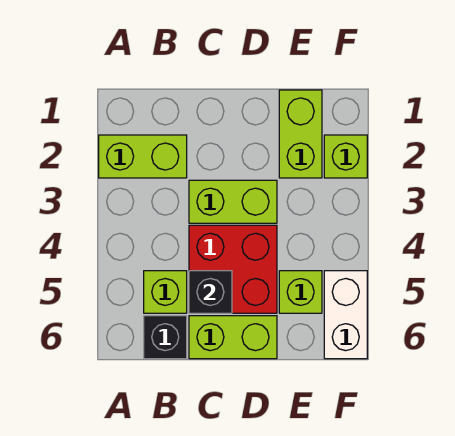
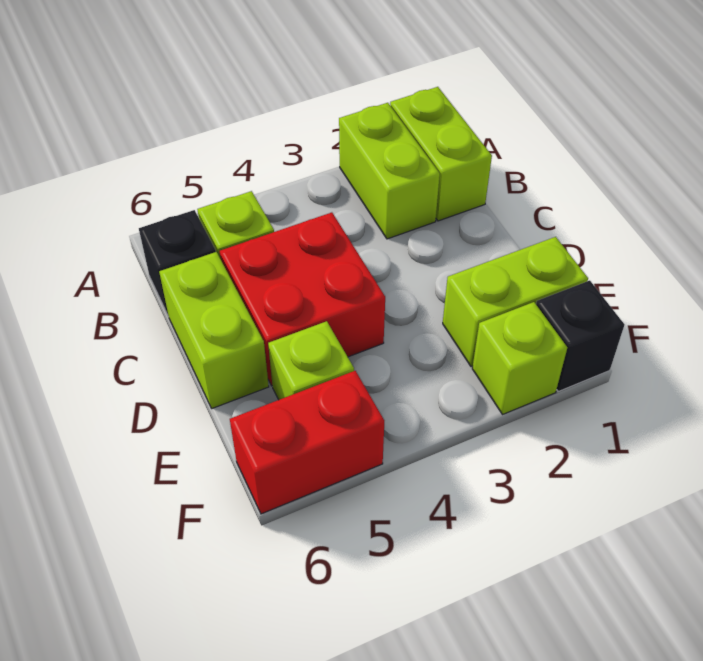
lime brick C3:D3 level 1 -> lime brick A1:B1 level 1
black brick C5 level 2 -> black brick F1 level 1
white brick F5:F6 level 1 -> red brick F5:F6 level 1

